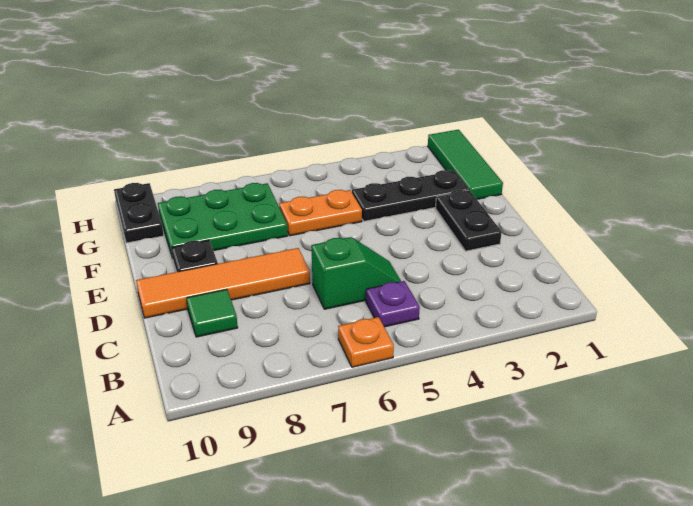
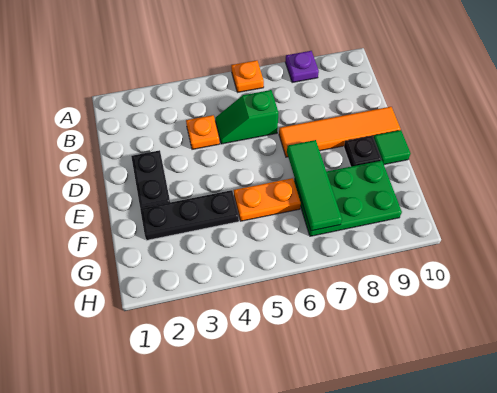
purple plate B5 level 1 -> purple plate A8 level 1
none -> orange plate C4 level 1
green tile C9 level 1 -> green tile E10 level 1
green tile F1:H1 level 1 -> green tile E7:G7 level 2
black plate G10:H10 level 1 -> none

